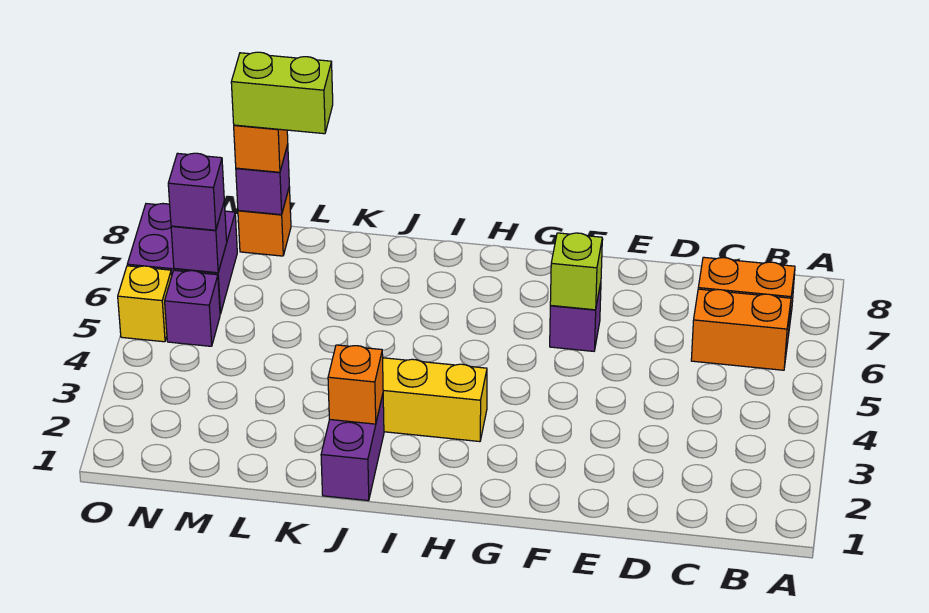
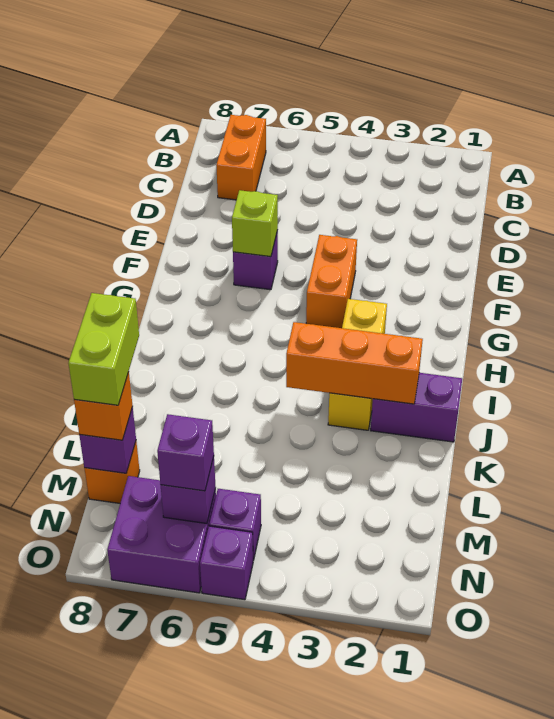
orange brick B6:C6 level 1 -> orange brick F4:G4 level 1
orange brick J2 level 2 -> orange brick J2:J4 level 2
yellow brick O5 level 1 -> purple brick O5 level 1

